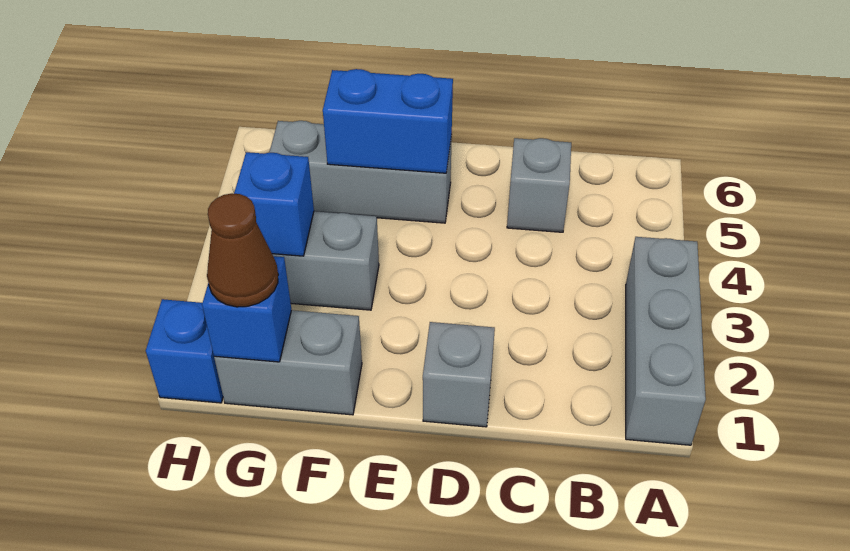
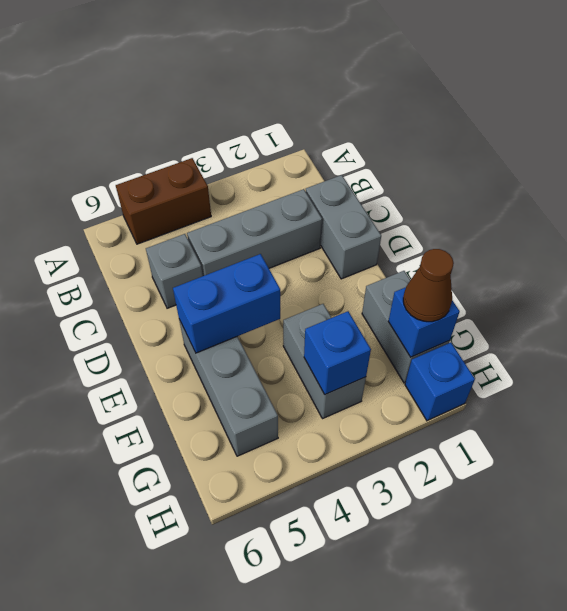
grey brick A1:A3 level 1 -> grey brick C2:C4 level 1
none -> brown brick A4:A5 level 1
grey brick D1 level 1 -> grey brick C1:D1 level 1
blue brick E5:F5 level 2 -> blue brick E4:E5 level 2

